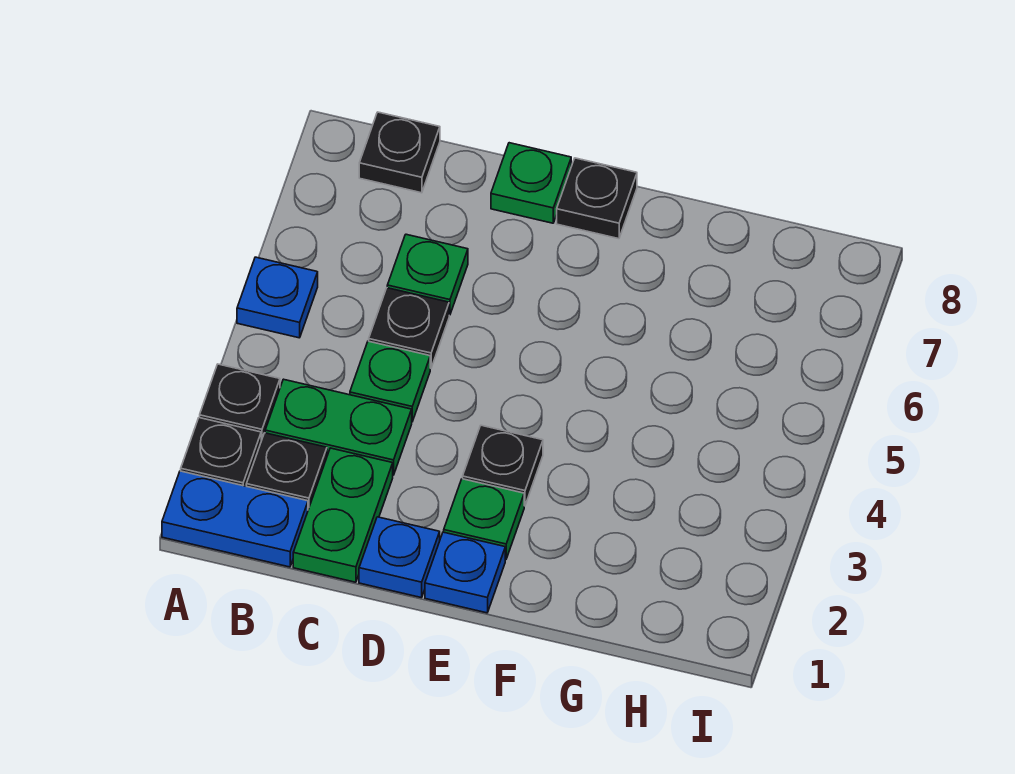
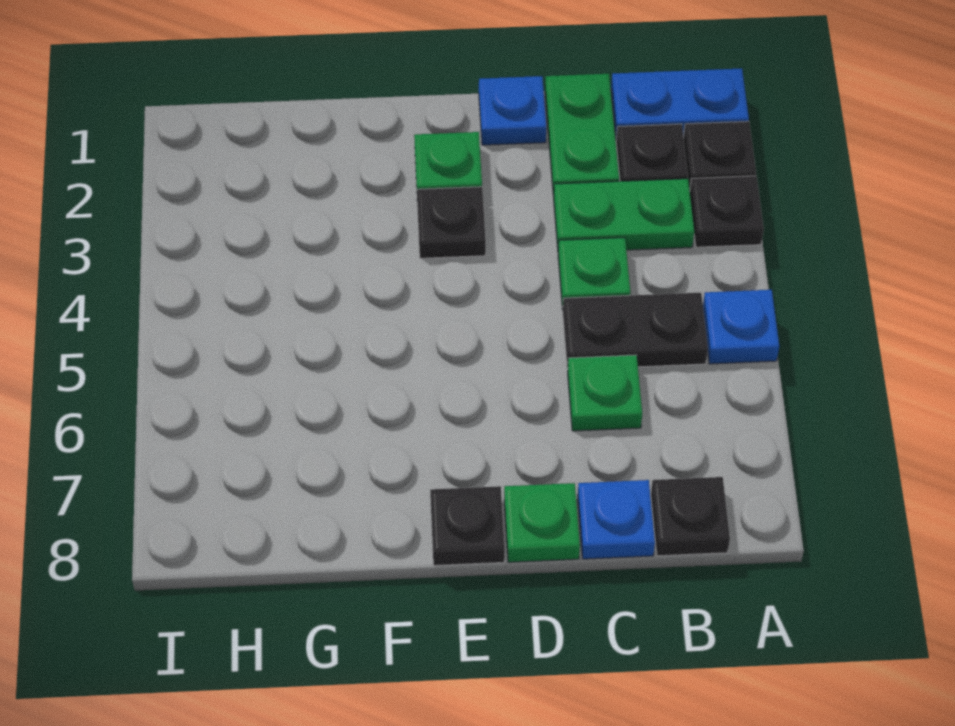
black plate C5 level 1 -> black plate B5:C5 level 1
blue plate E1 level 1 -> blue plate C8 level 1

